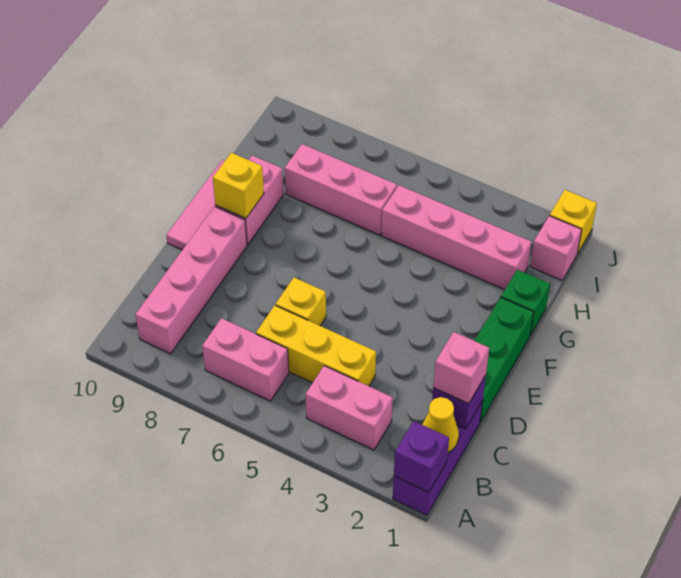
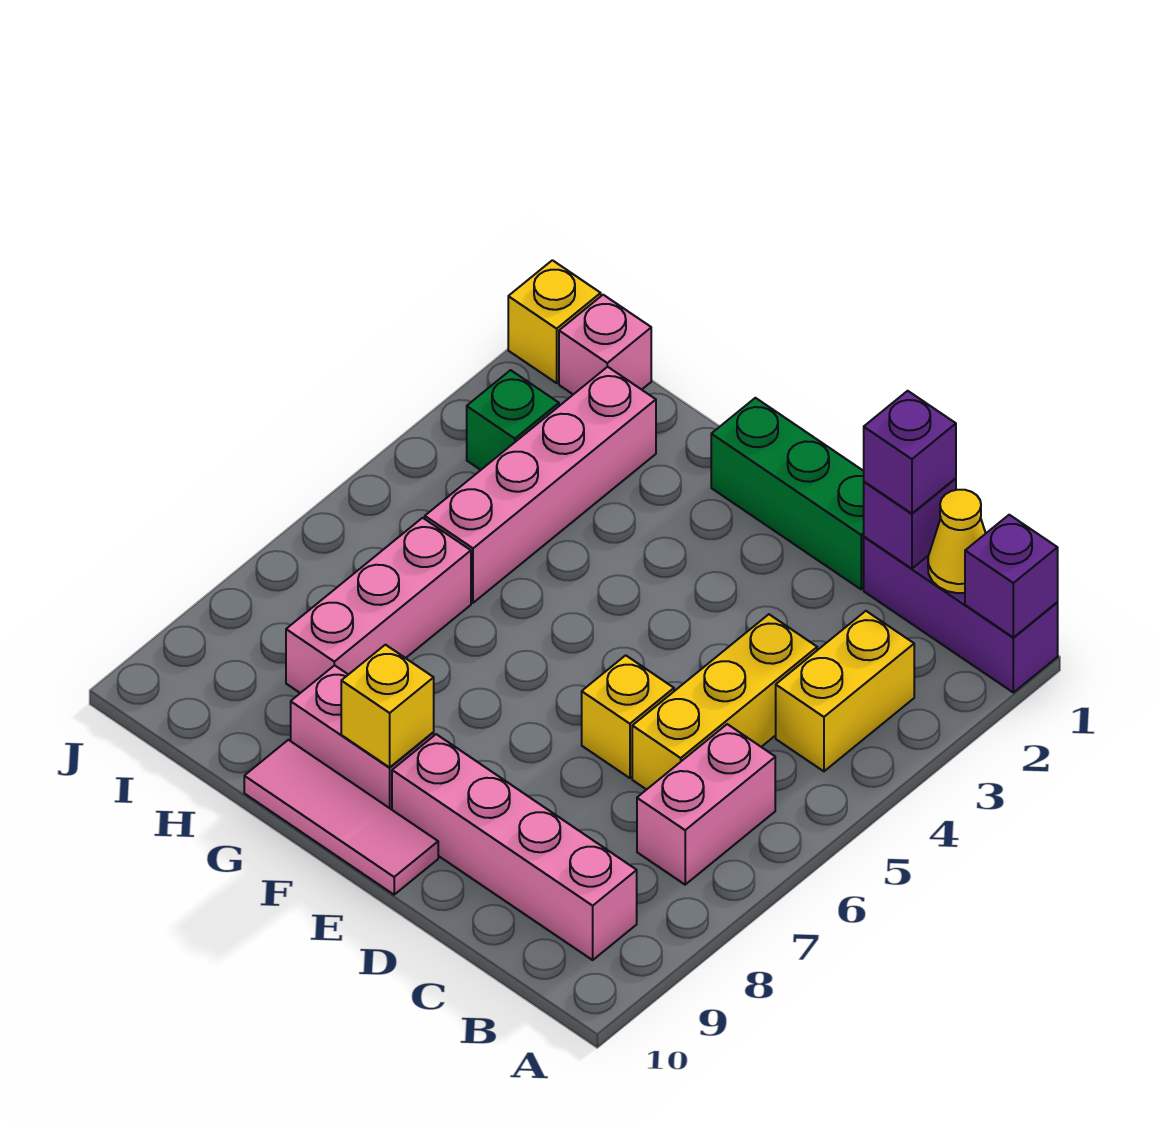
pink brick B3:B4 level 1 -> yellow brick B3:B4 level 1
pink brick C1 level 3 -> purple brick C1 level 3
green brick G1 level 1 -> green brick I3 level 1

